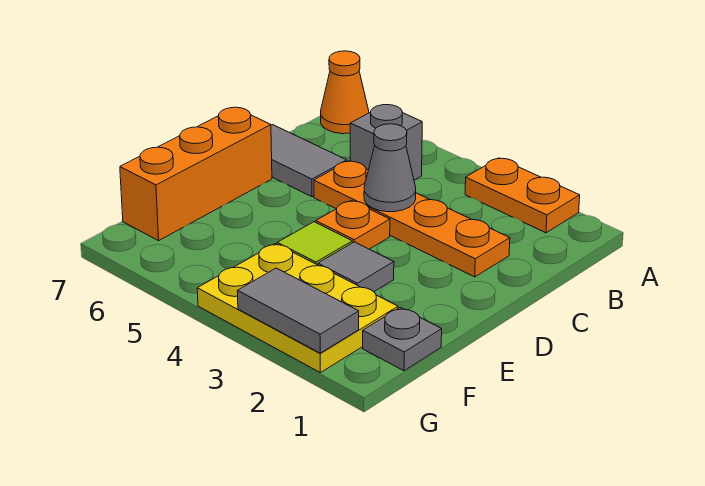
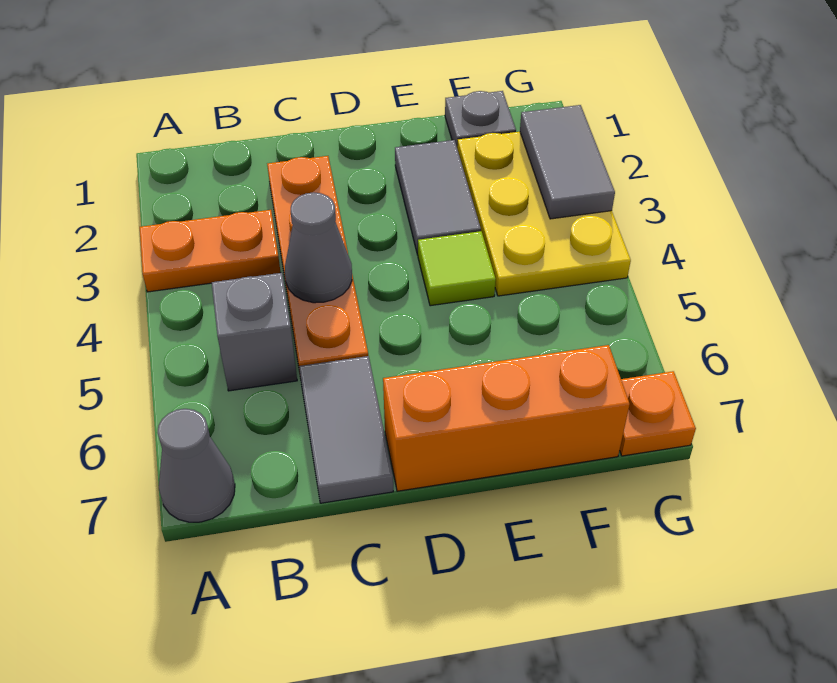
orange plate A2:A3 level 1 -> orange plate A3:B3 level 1
orange cone A7 level 1 -> grey cone A7 level 1
orange plate D4 level 1 -> orange plate G7 level 1
grey tile E3 level 1 -> grey tile E2:E3 level 1

